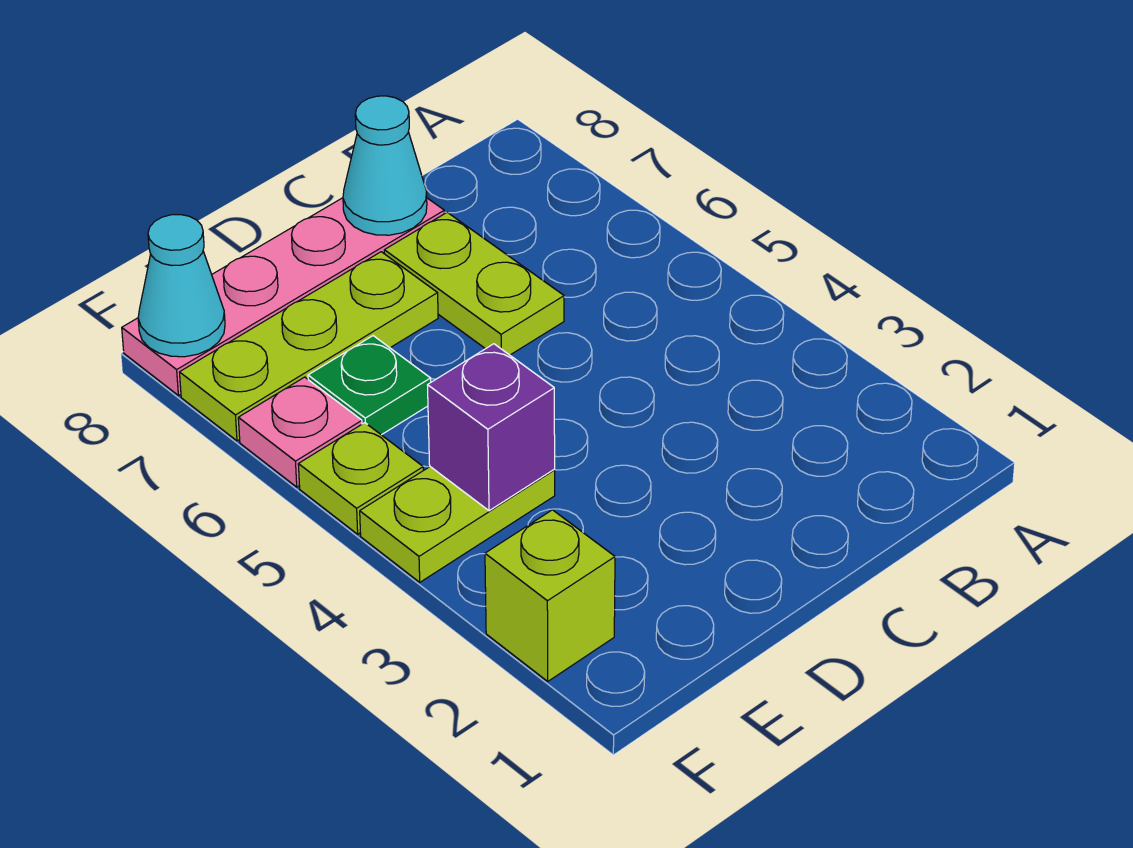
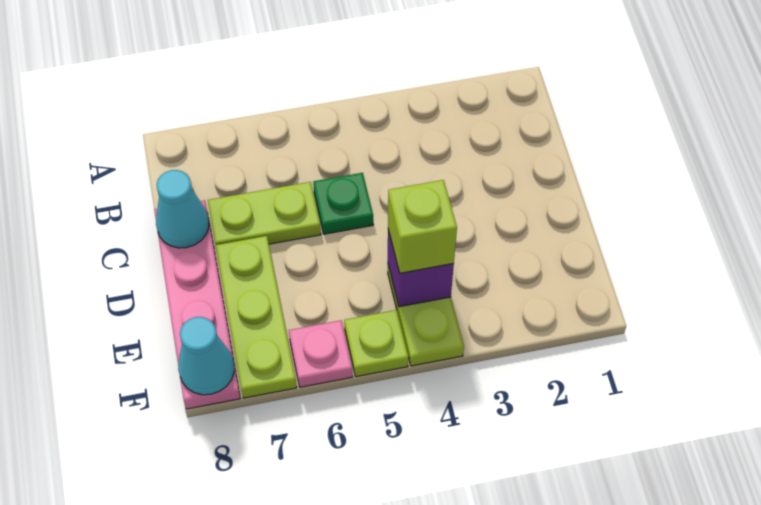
green plate E6 level 1 -> green plate C5 level 1
lime brick F2 level 1 -> lime brick E4 level 3

